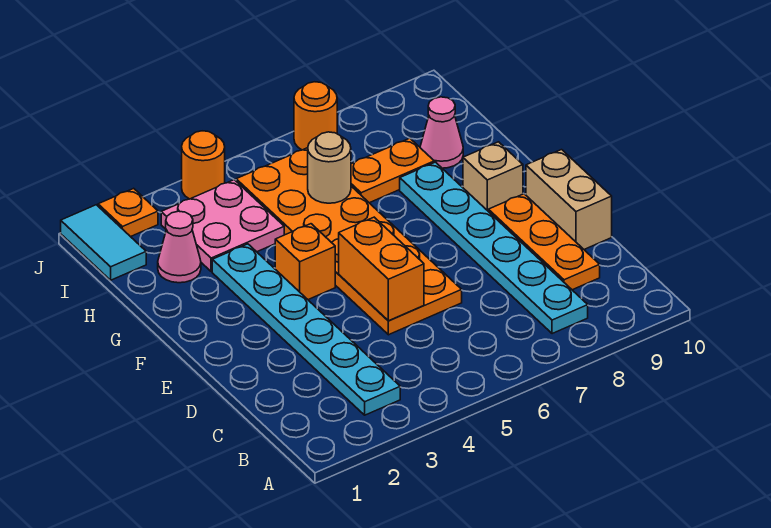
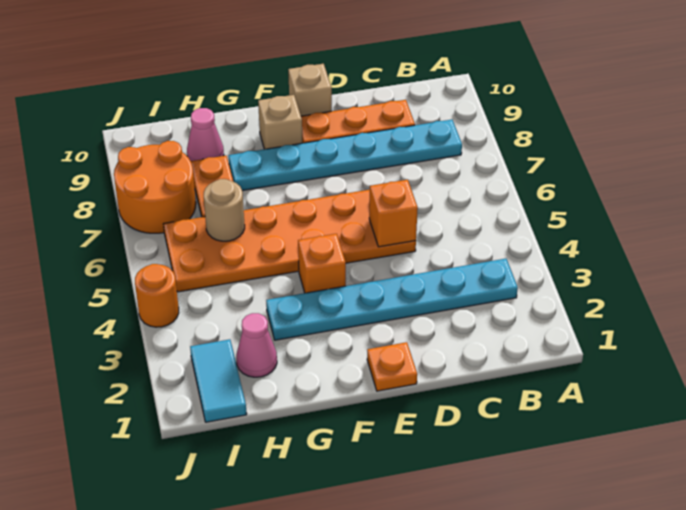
orange brick D5:E5 level 2 -> orange brick D5 level 2
tan brick D10:E10 level 1 -> tan brick E10 level 1
pink plate H3:I4 level 1 -> none
cyan tile I1:J1 level 1 -> cyan tile I1:I2 level 1
orange plate J2 level 1 -> orange plate E1 level 1
orange round brick J7 level 1 -> orange round brick I7:J8 level 1

